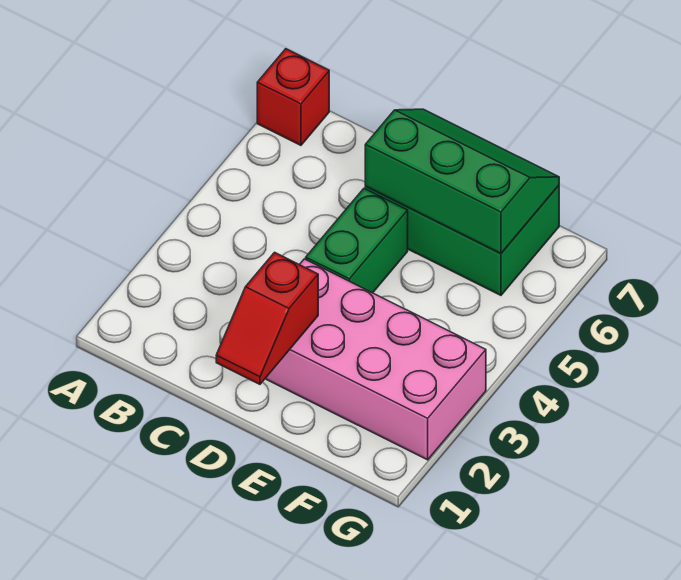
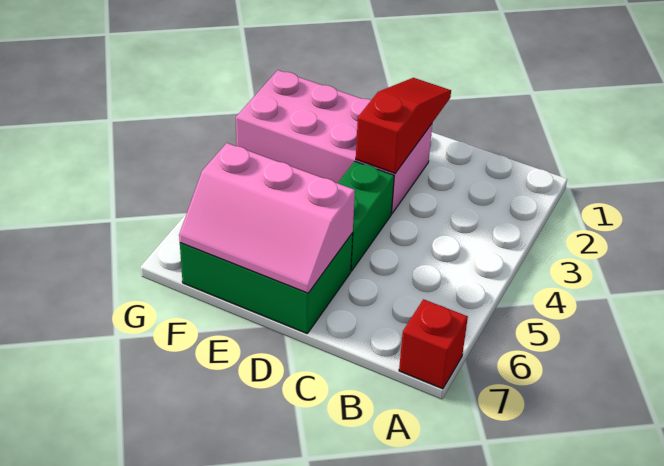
red slope D1:D2 level 2 top 2 -> red slope D1:D3 level 2 top 3
green slope D6:F7 level 2 top 6 -> pink slope D6:F7 level 2 top 6

